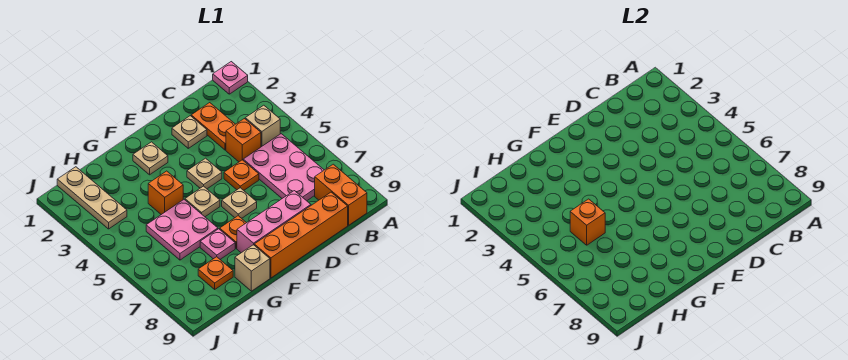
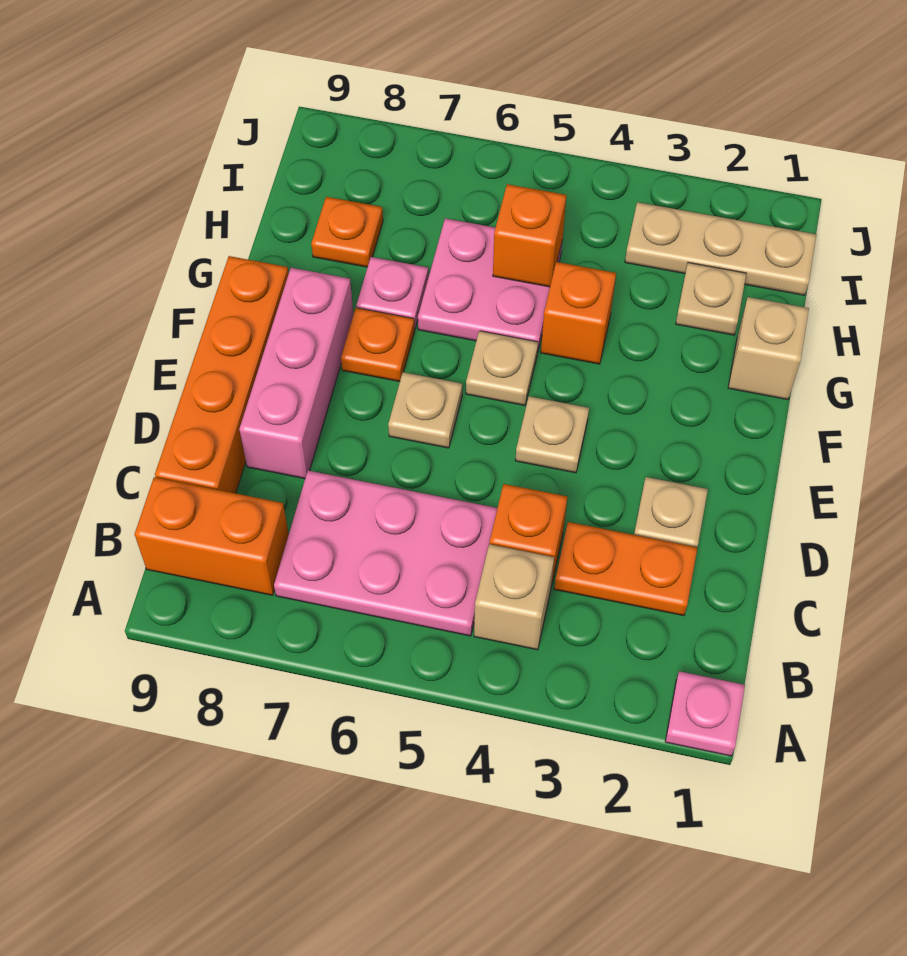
orange plate D5 level 1 -> none
tan plate F2 level 1 -> tan plate H2 level 1
tan brick G9 level 1 -> tan brick G1 level 1

